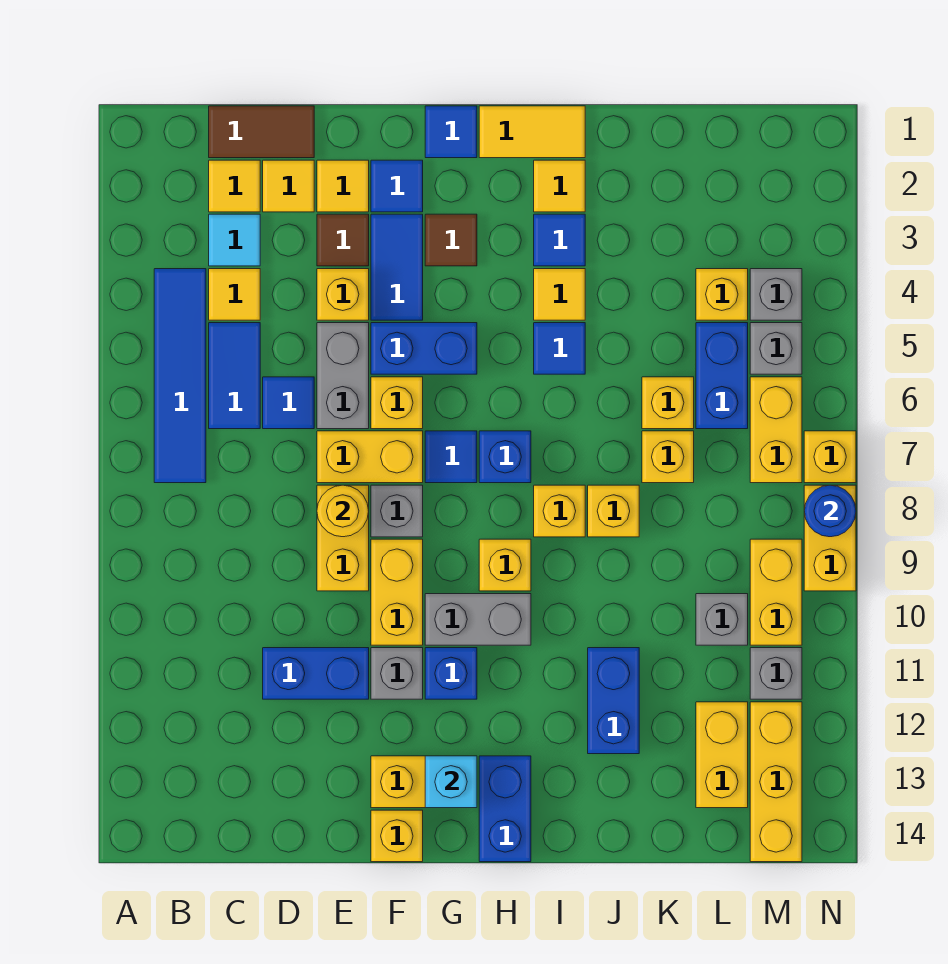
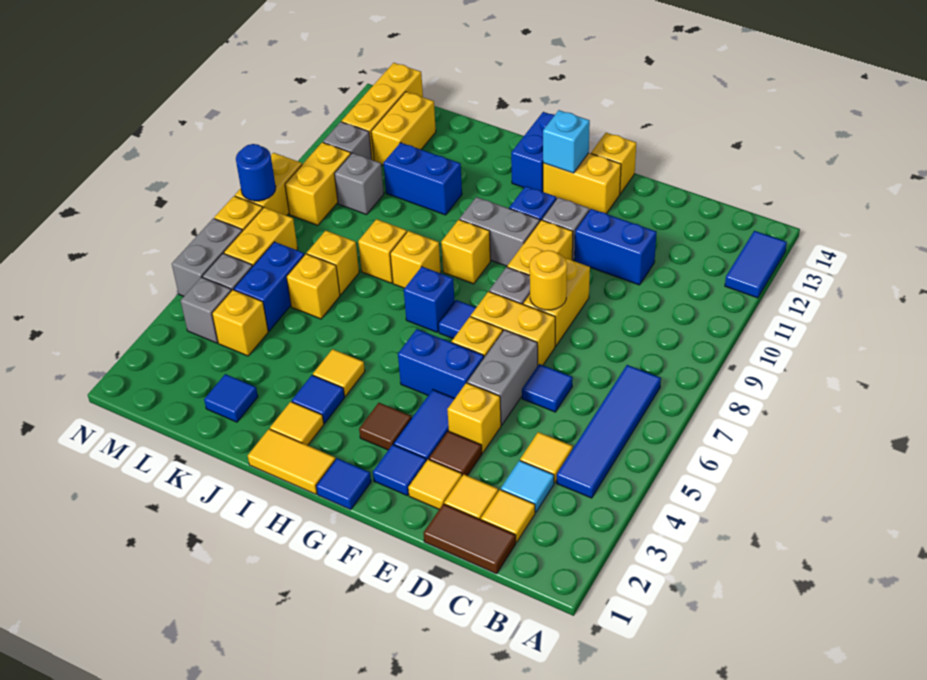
blue tile C5:C6 level 1 -> blue tile A12:A13 level 1
blue tile I5 level 1 -> blue tile K2 level 1
blue brick J11:J12 level 1 -> blue brick J11:K11 level 1
none -> grey brick N5:N6 level 1

